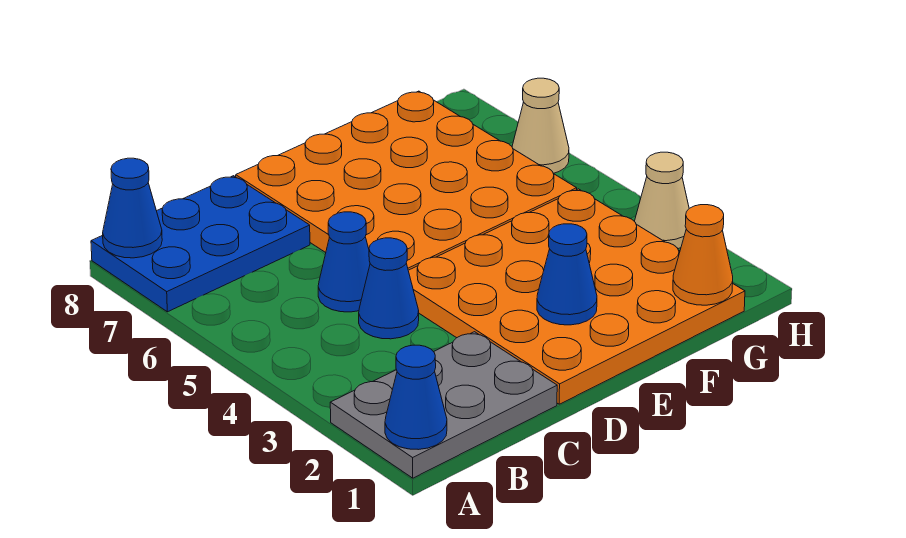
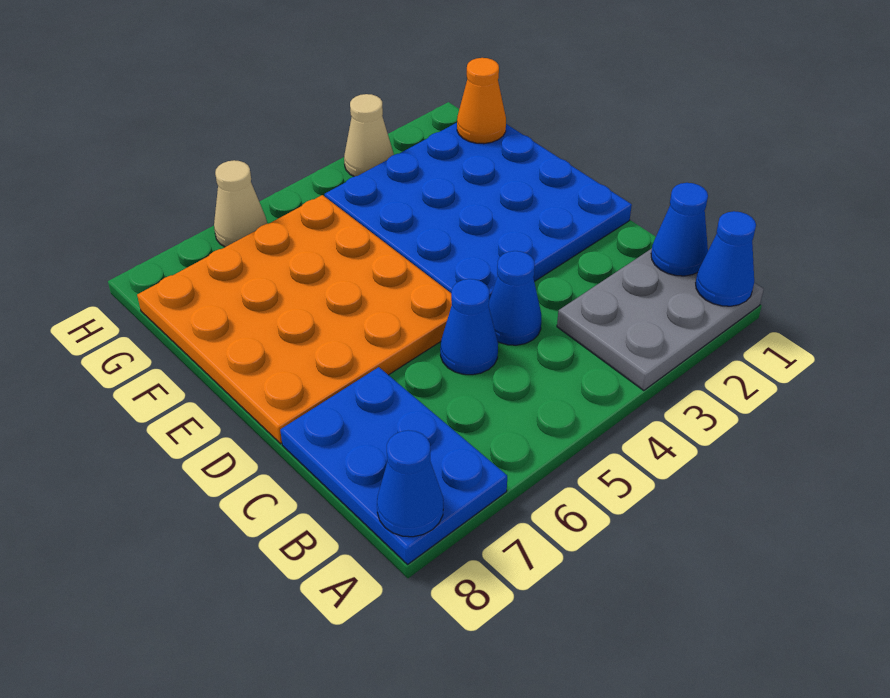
grey plate A1:C2 level 1 -> grey plate A1:B3 level 1
orange plate D1:G4 level 1 -> blue plate D1:G4 level 1
blue cone E2 level 2 -> blue cone B1 level 2

